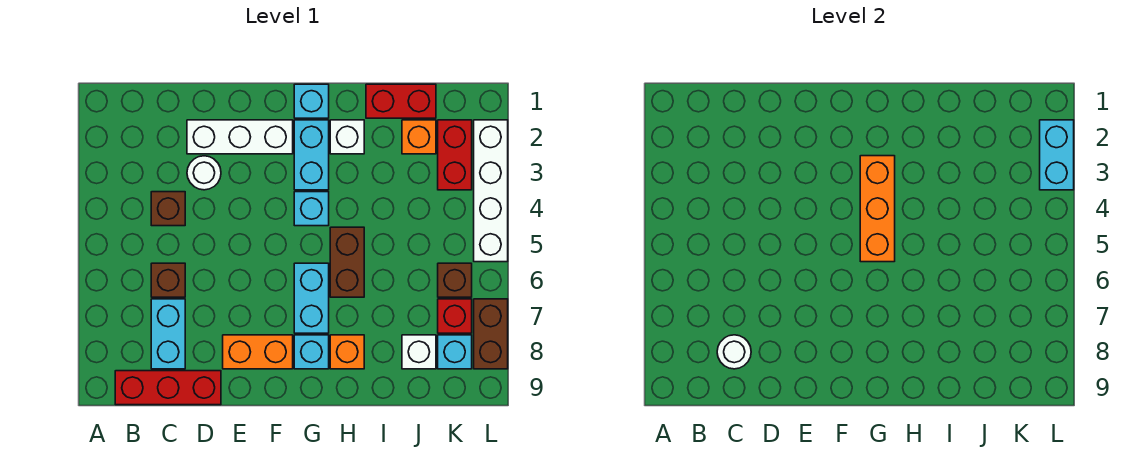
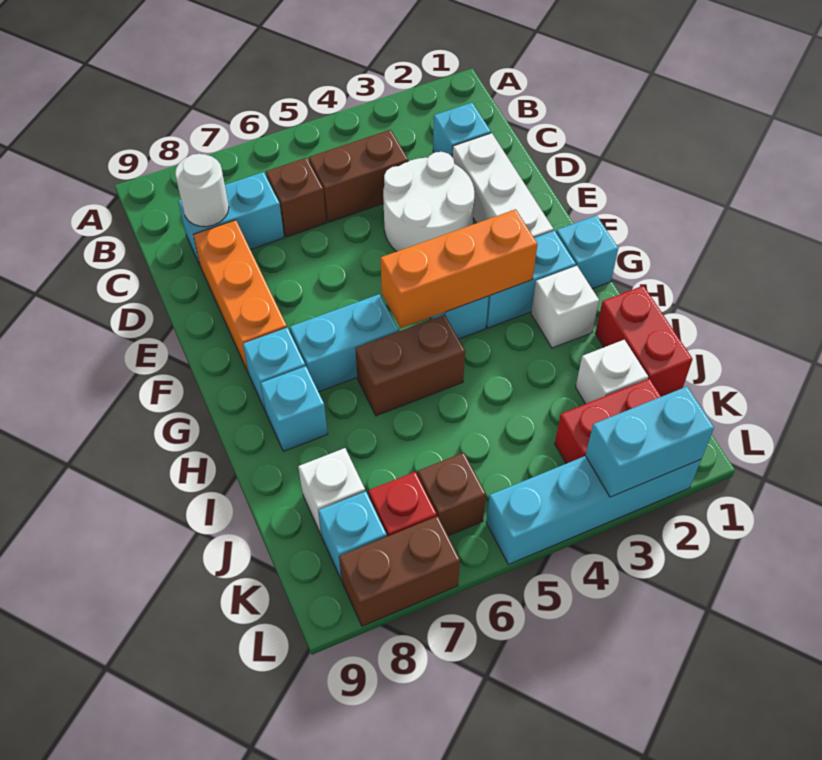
red brick B9:D9 level 1 -> none
none -> cyan brick C2 level 1
brown brick C4 level 1 -> brown brick C4:C5 level 1
white round brick D3 level 1 -> white round brick D3:E4 level 1
orange brick E8:F8 level 1 -> orange brick D8:F8 level 1
orange brick H8 level 1 -> cyan brick H8 level 1
orange brick J2 level 1 -> white brick J2 level 1
white brick L2:L5 level 1 -> cyan brick L2:L5 level 1

